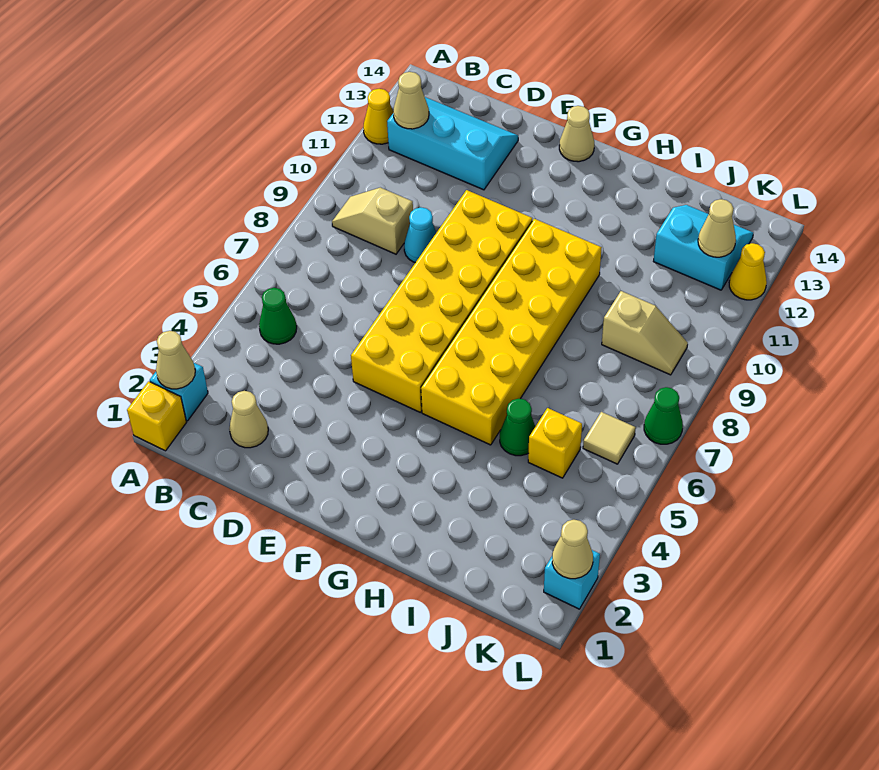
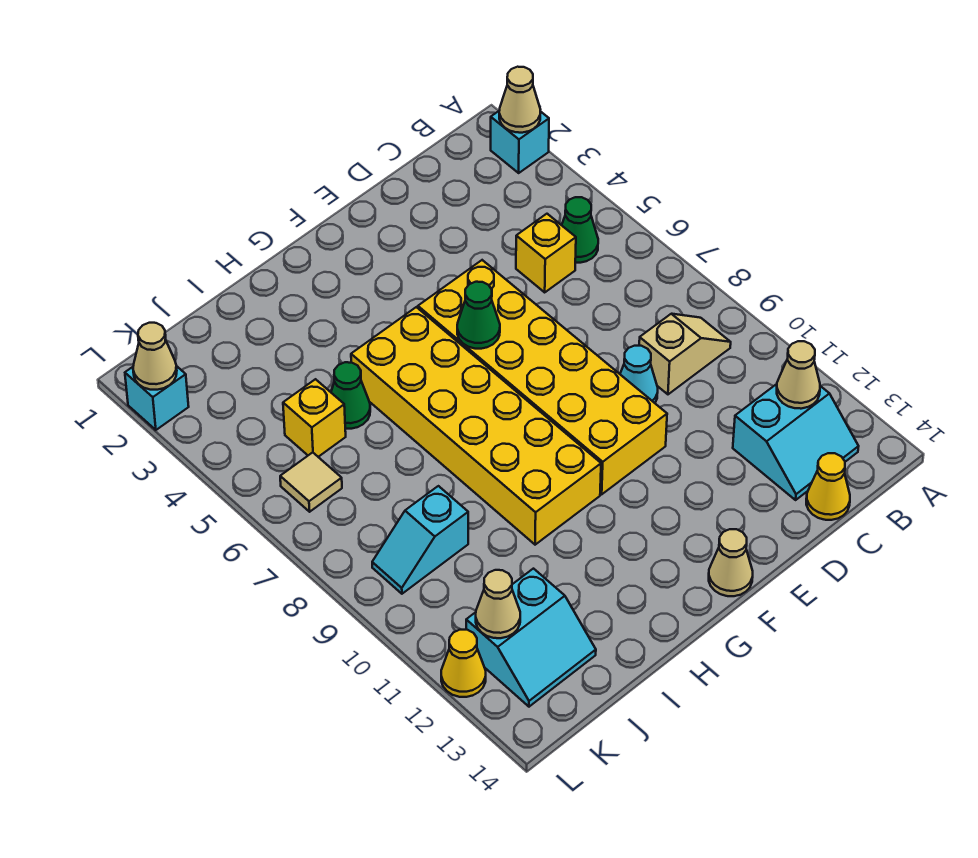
yellow brick A1 level 1 -> yellow brick C5 level 1
yellow cone A12 level 1 -> yellow cone C14 level 1
cyan slope B12:D13 level 1 top 12 -> cyan slope B12:C13 level 1 top 12
tan cone C2 level 1 -> none
tan slope J9:K9 level 1 top J -> cyan slope J9:K9 level 1 top J
green cone L7 level 1 -> green cone F6 level 2

